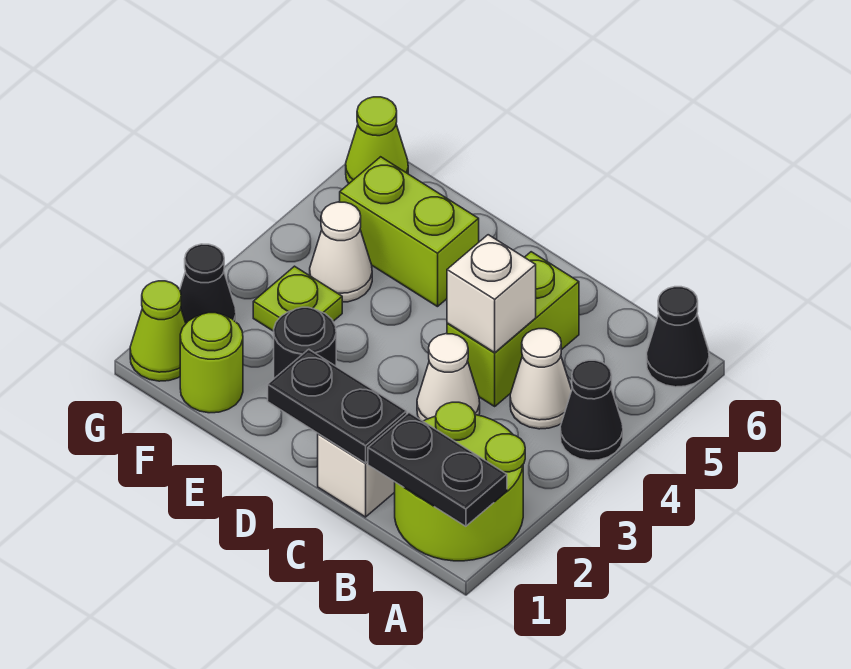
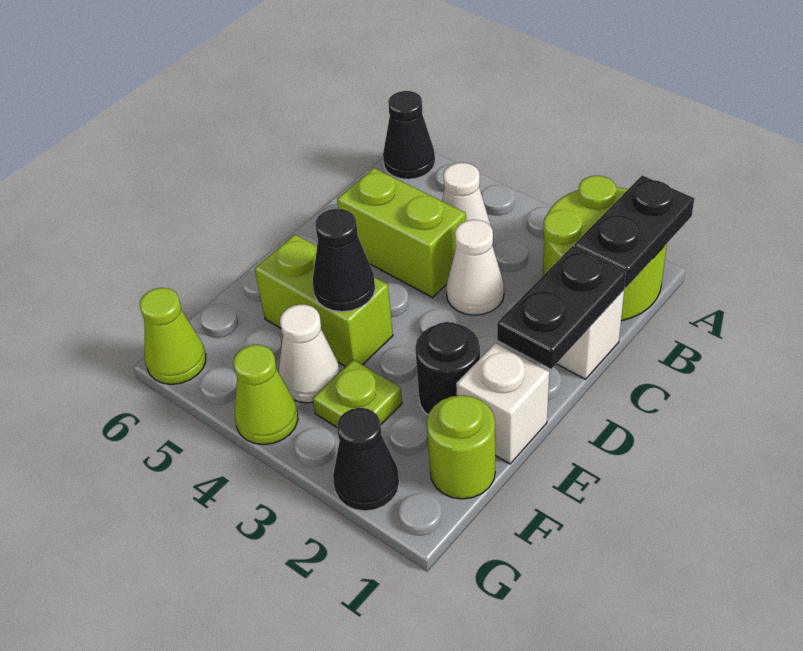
black cone A4 level 1 -> black cone E4 level 2
white brick C4 level 2 -> white brick E1 level 1
lime brick E5:F5 level 1 -> lime brick E4:E5 level 1
lime cone G1 level 1 -> lime cone G4 level 1

